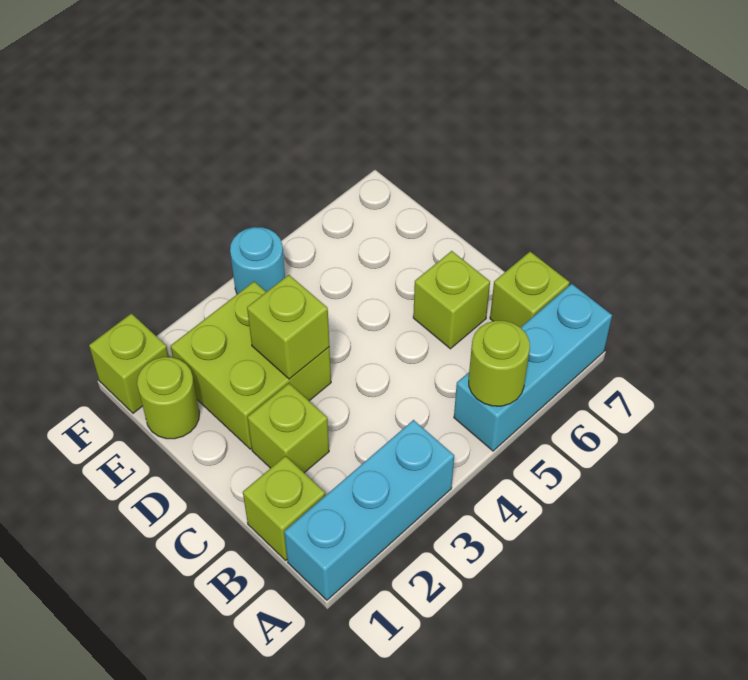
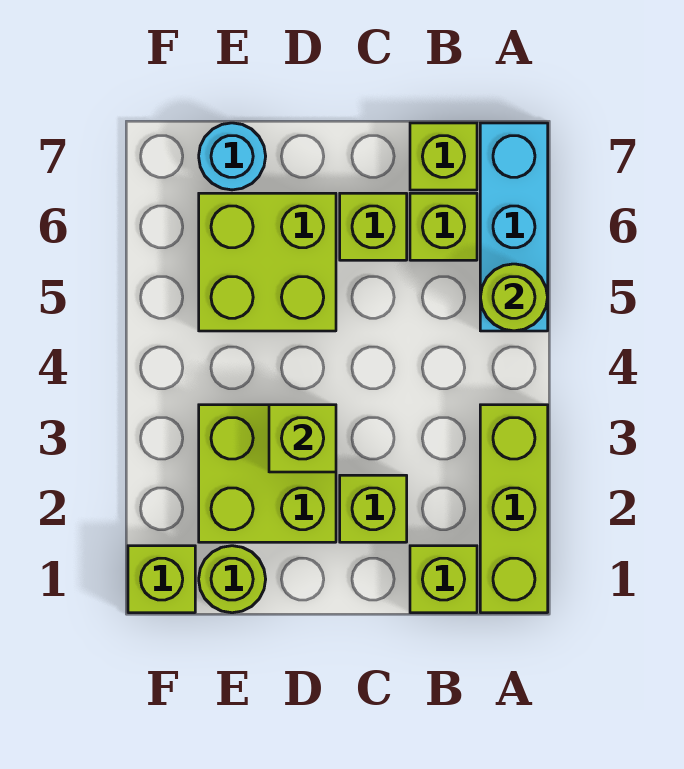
cyan brick A1:A3 level 1 -> lime brick A1:A3 level 1
none -> lime brick B6 level 1
none -> lime brick D5:E6 level 1
cyan round brick F4 level 1 -> cyan round brick E7 level 1

